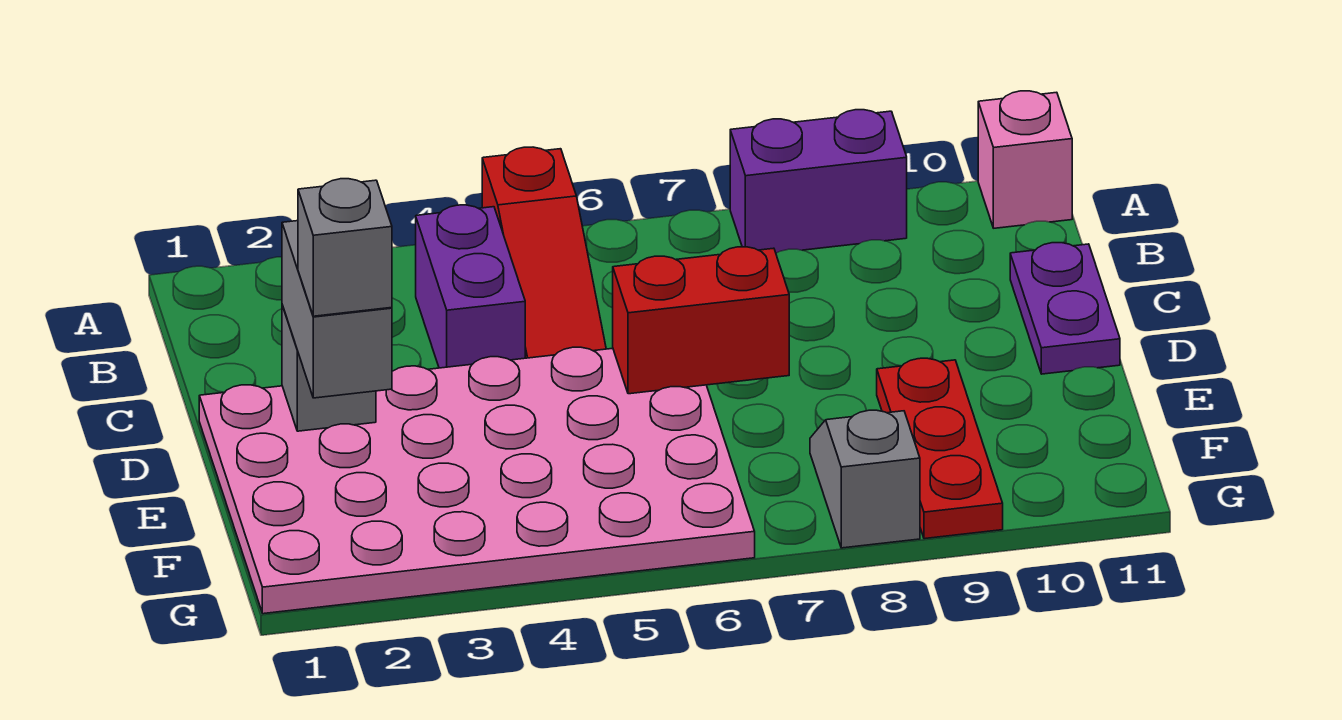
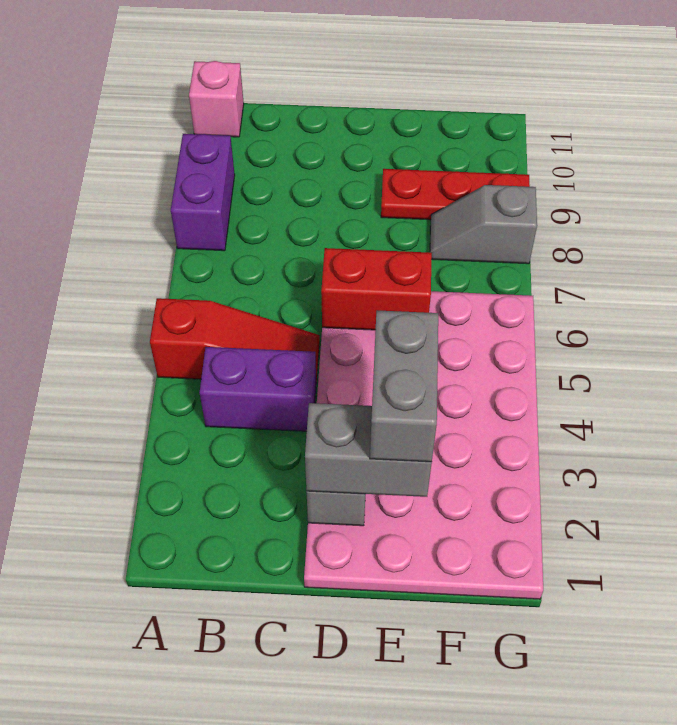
purple plate C11:D11 level 1 -> none
red brick D6:D7 level 2 -> red brick D6:E6 level 2
grey brick E2 level 4 -> grey brick E2:E3 level 4

